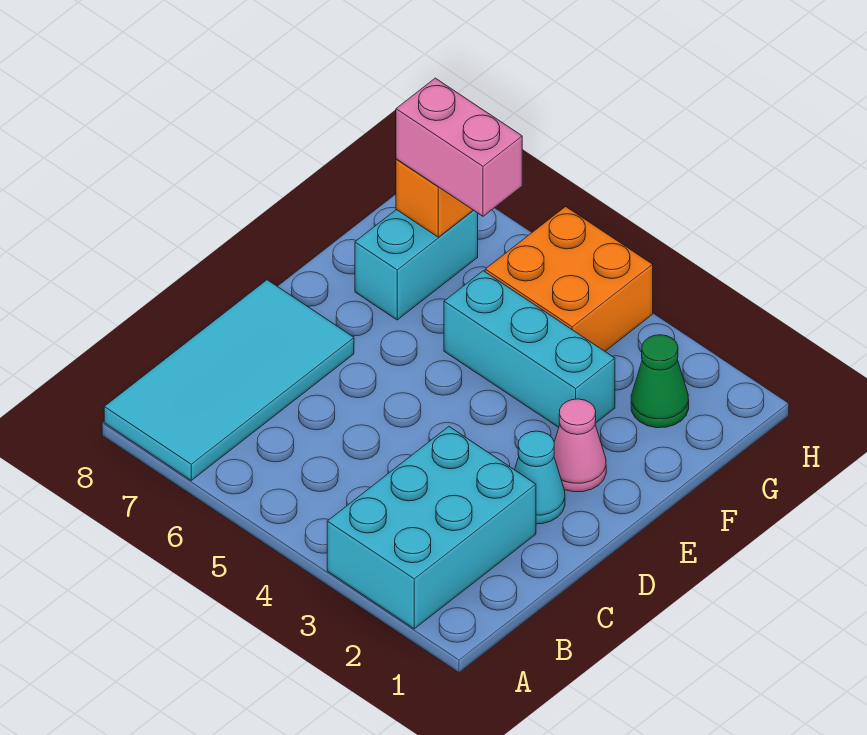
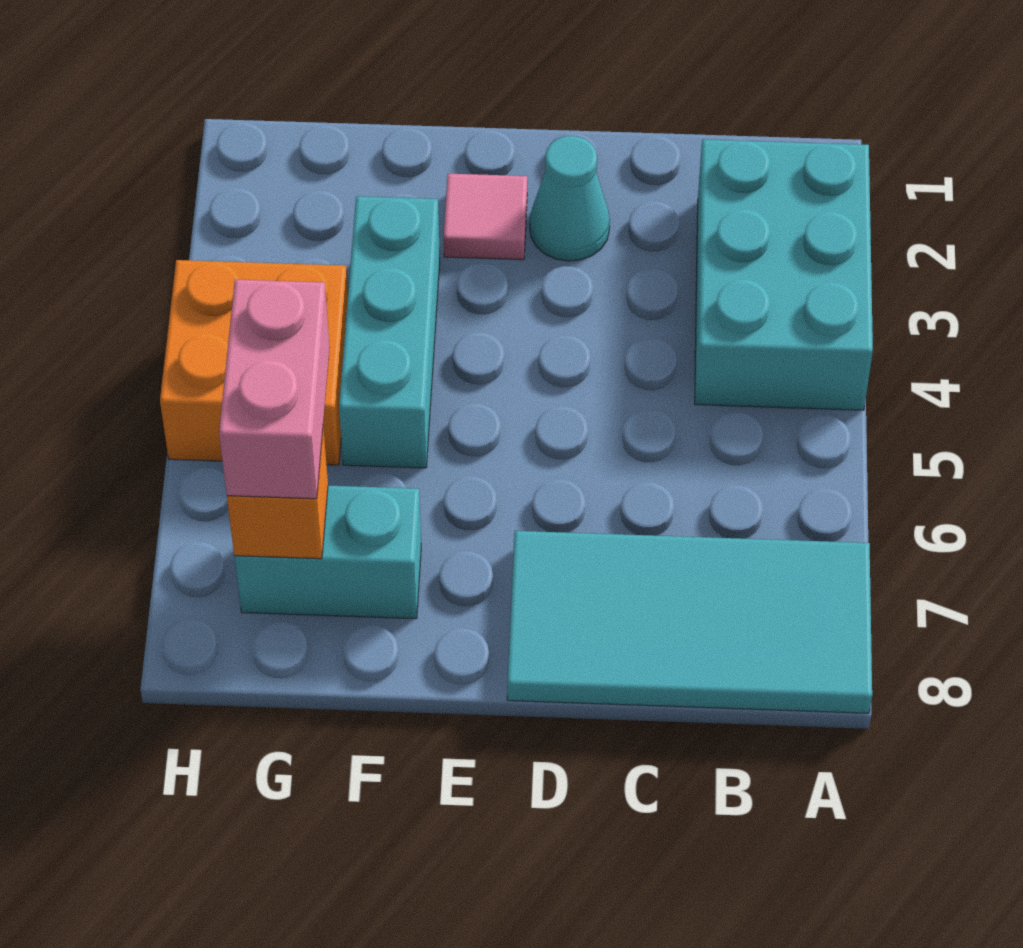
cyan brick A2:C3 level 1 -> cyan brick A2:B4 level 1
pink cone E2 level 1 -> pink tile E2 level 1
green cone G2 level 1 -> none

